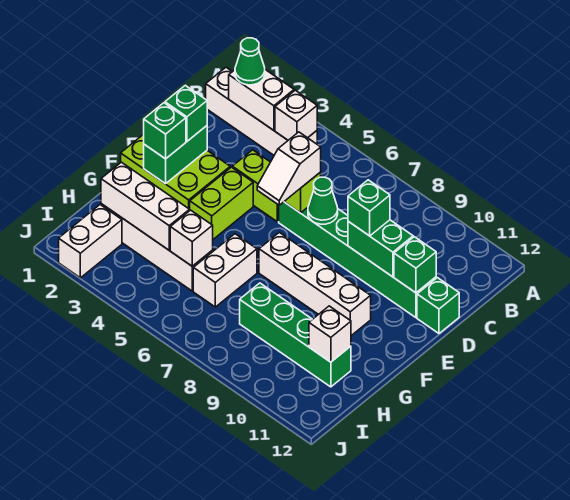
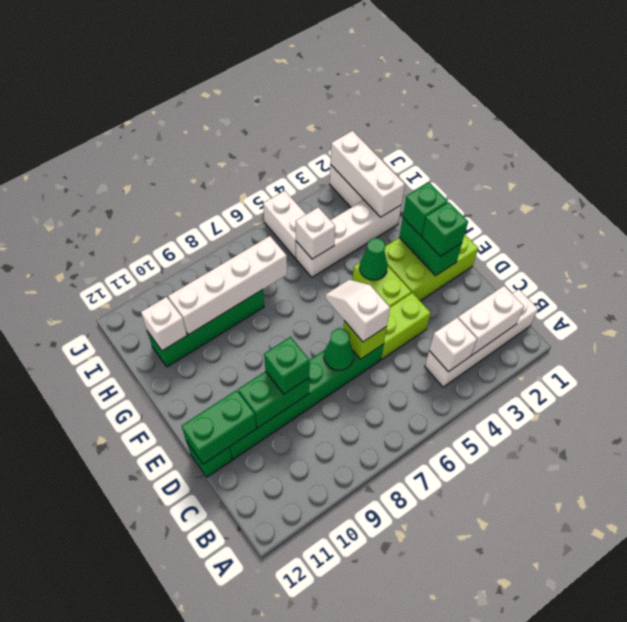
green cone B2 level 3 -> green cone F4 level 2
green brick D11 level 2 -> green brick D11:D12 level 2
white brick F7:F10 level 1 -> white brick H7:H10 level 2
white brick G6:H6 level 1 -> white brick I5:J5 level 1
white brick H2:H4 level 2 -> white brick H2:J2 level 2

